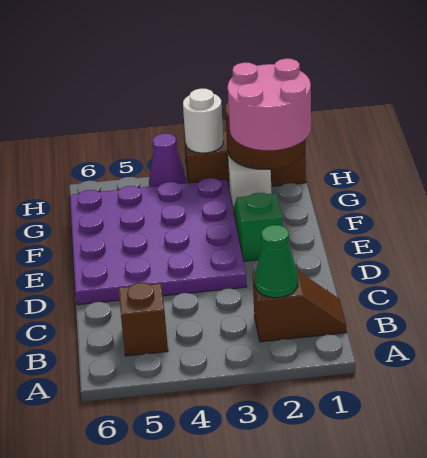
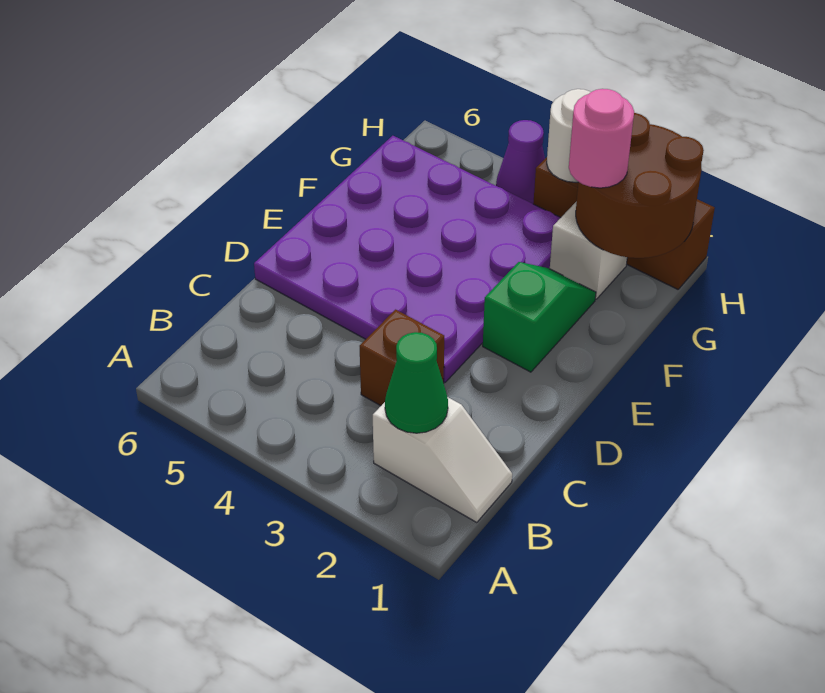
brown slope B1:B2 level 1 top 2 -> white slope B1:B2 level 1 top 2
brown brick B5 level 1 -> brown brick C3 level 1
pink round brick F1:G2 level 3 -> pink round brick G2 level 3

